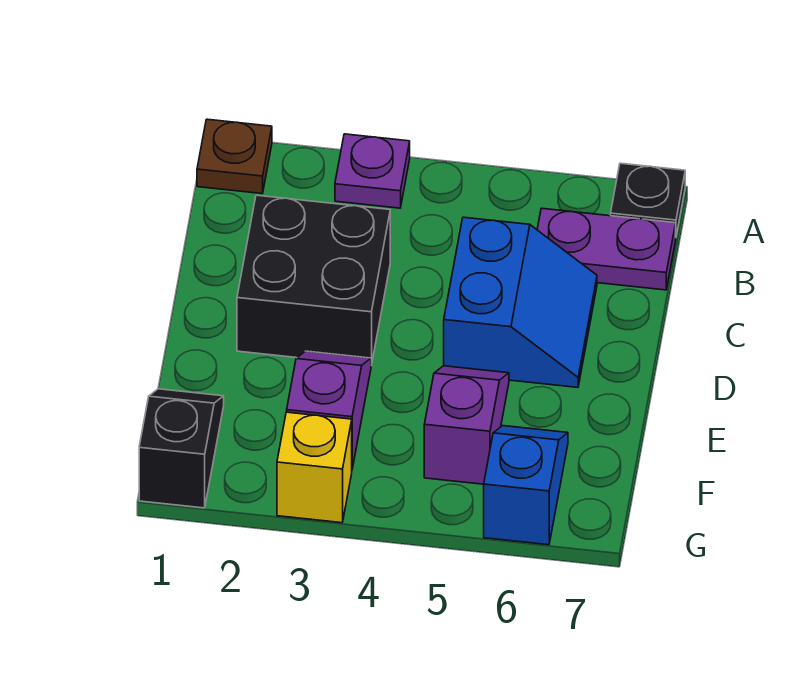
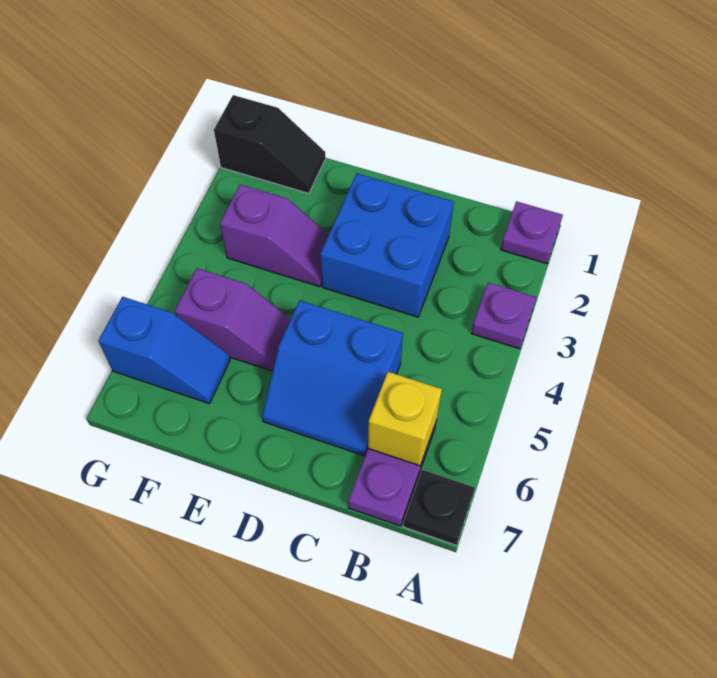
brown plate A1 level 1 -> purple plate A1 level 1
black brick C2:D3 level 1 -> blue brick C2:D3 level 1
yellow brick G3 level 1 -> yellow brick B6 level 2

